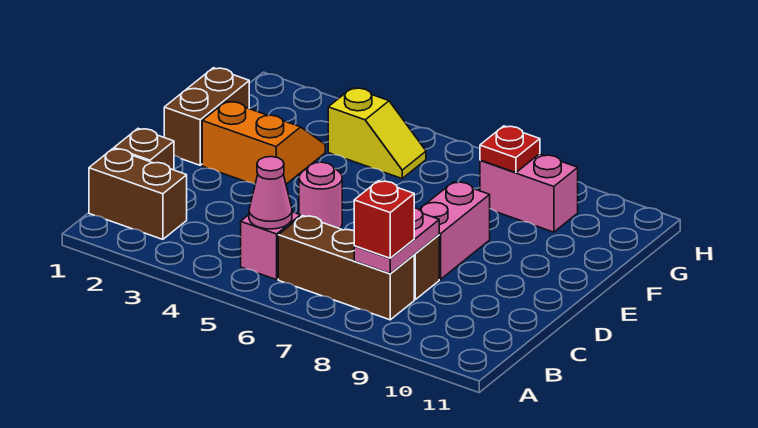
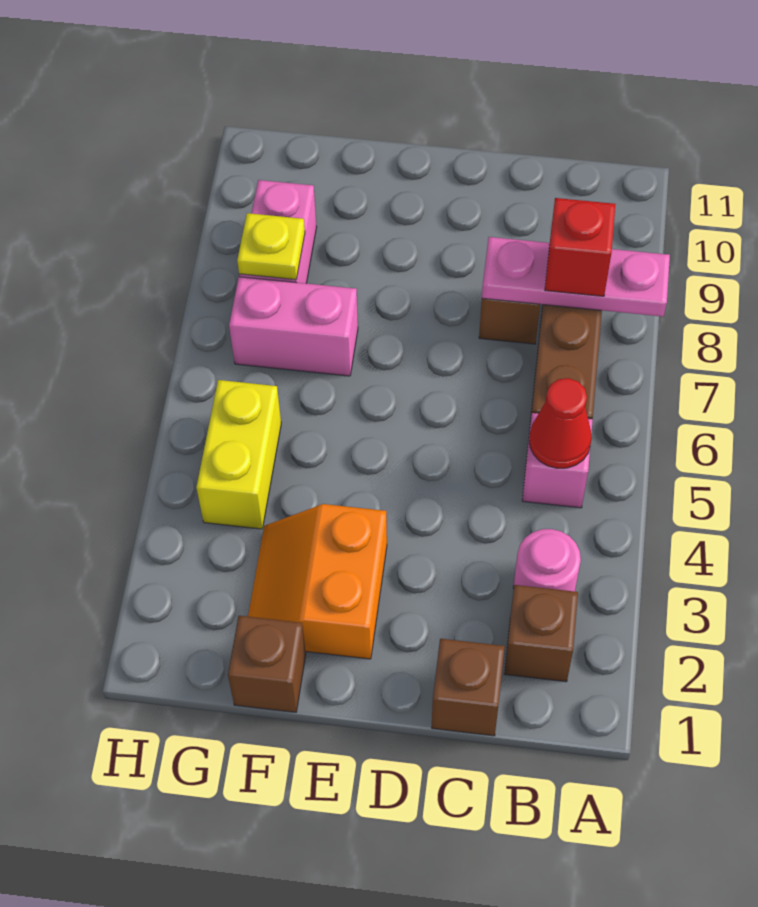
brown brick B1:B2 level 1 -> brown brick B2 level 1
pink cone B5 level 2 -> red cone B5 level 2
pink plate B8:C8 level 2 -> pink plate A8:C8 level 2
pink round brick D5 level 1 -> pink round brick B3 level 1
pink brick D8:E8 level 1 -> pink brick F7:G7 level 1
brown brick E1:F1 level 1 -> brown brick F1 level 1
yellow slope G4:G5 level 1 top 4 -> yellow brick G4:G5 level 1
red plate G8 level 2 -> yellow plate G8 level 2

